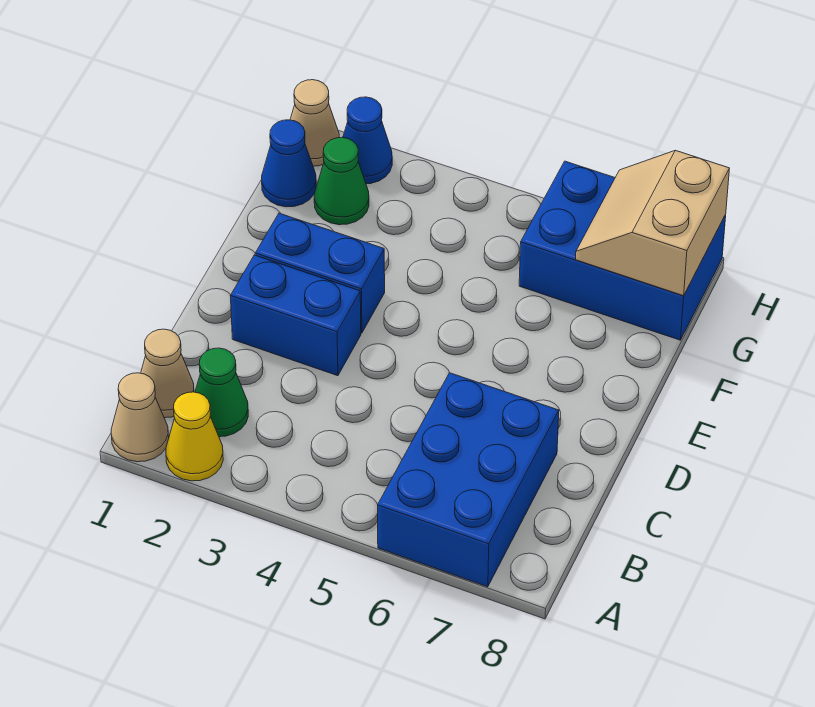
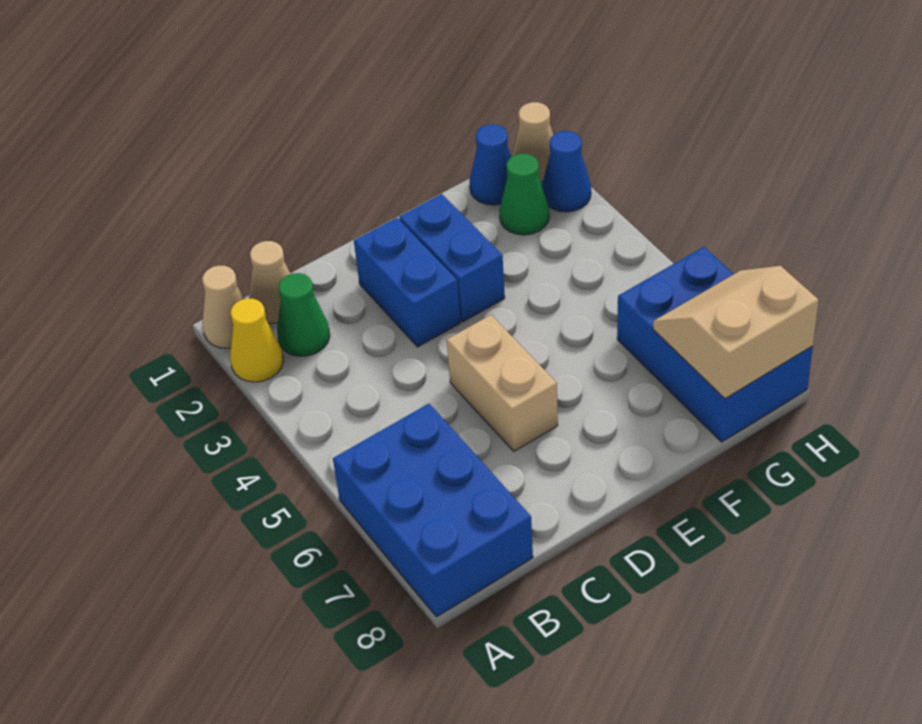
blue brick A6:C7 level 1 -> blue brick A6:B8 level 1
none -> tan brick D5:D6 level 1

